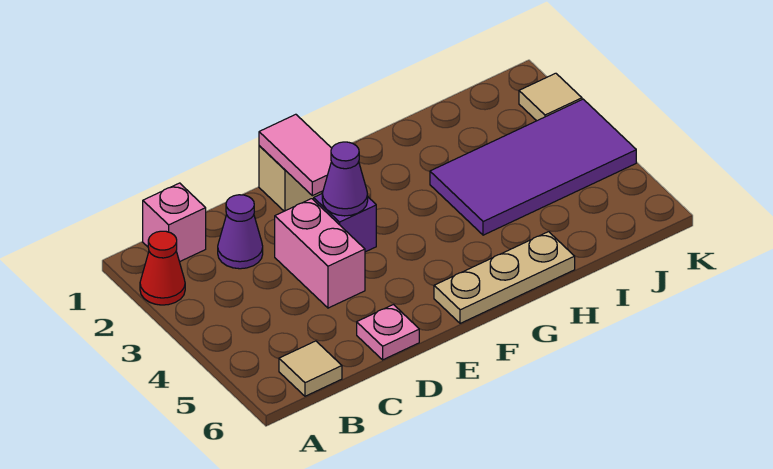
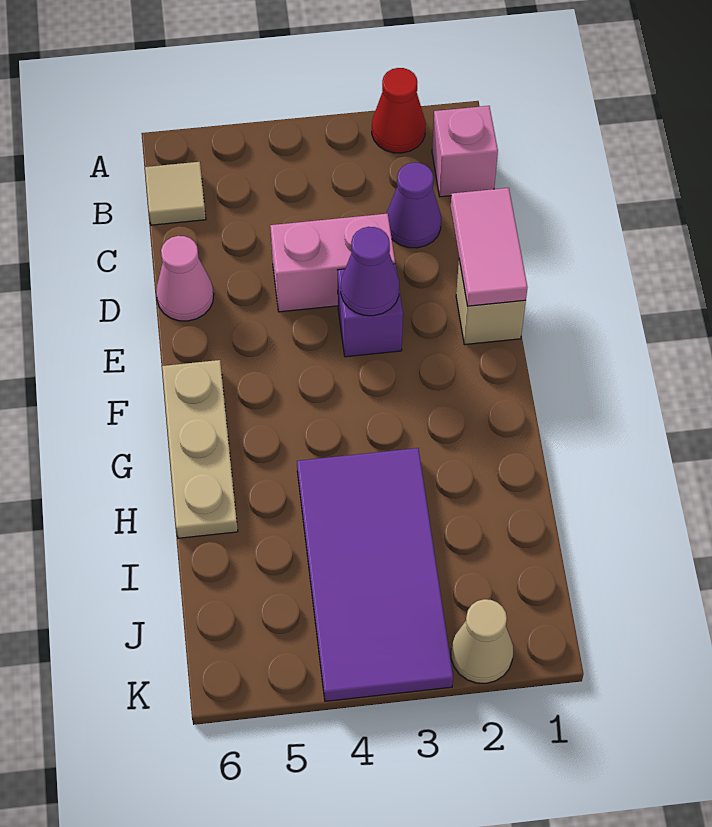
pink plate D6 level 1 -> pink cone D6 level 1
pink tile E1:E2 level 2 -> pink tile D1:E1 level 2
tan tile K2 level 1 -> tan cone K2 level 1

